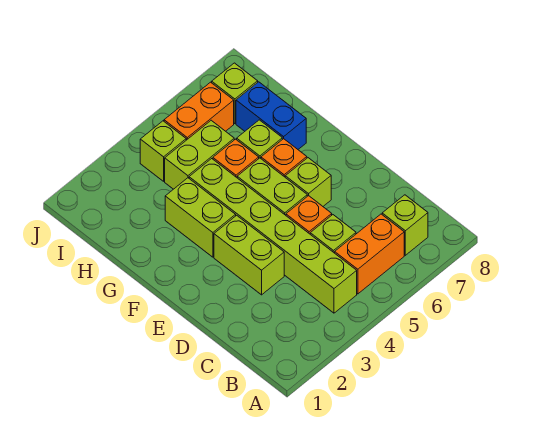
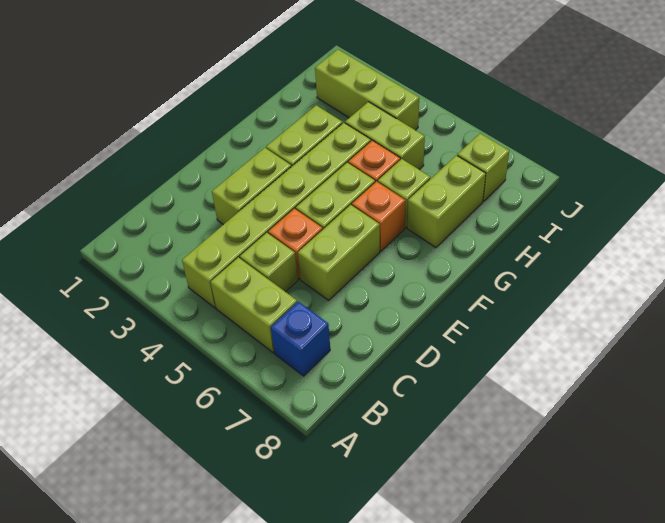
orange brick B5:B6 level 1 -> lime brick B5:B6 level 1
lime brick B7 level 1 -> blue brick B7 level 1
lime brick E6 level 1 -> lime brick D6:E6 level 1
blue brick G7:H7 level 1 -> lime brick G7:H7 level 1
lime brick I4 level 1 -> lime brick I2:I4 level 1
orange brick I5:I6 level 1 -> none

